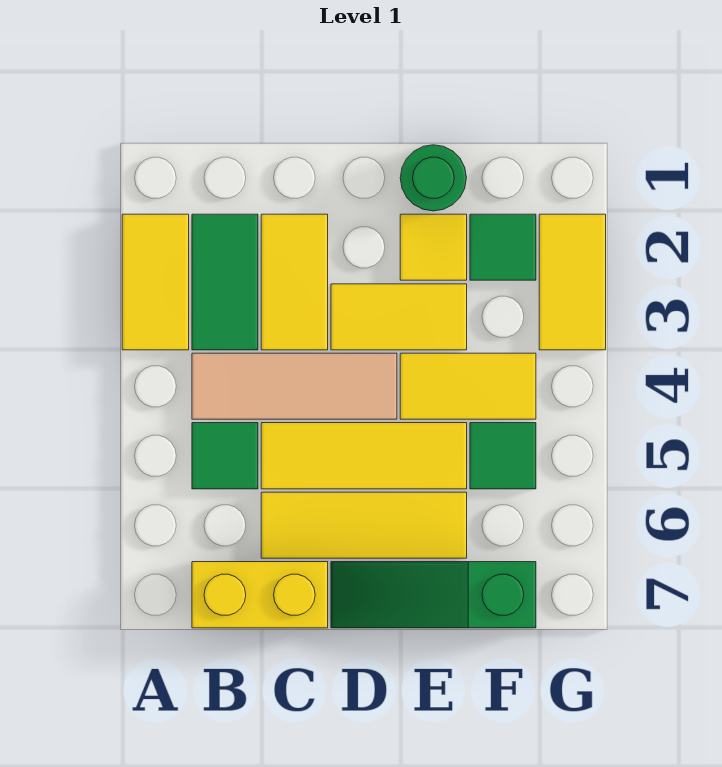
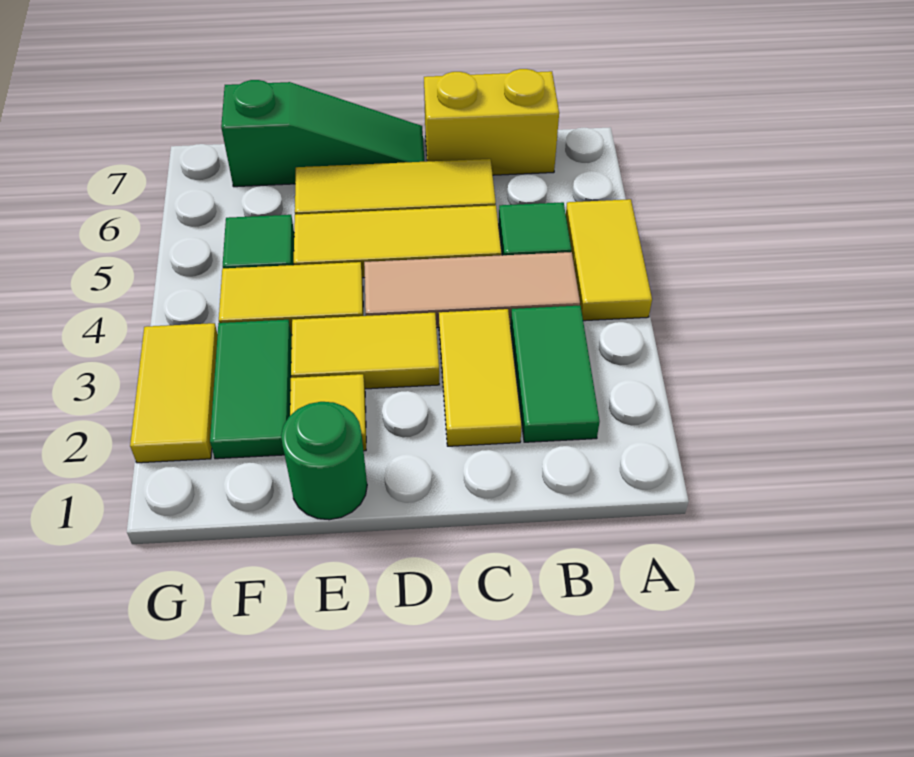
yellow tile A2:A3 level 1 -> yellow tile A4:A5 level 1
green tile F2 level 1 -> green tile F2:F3 level 1

